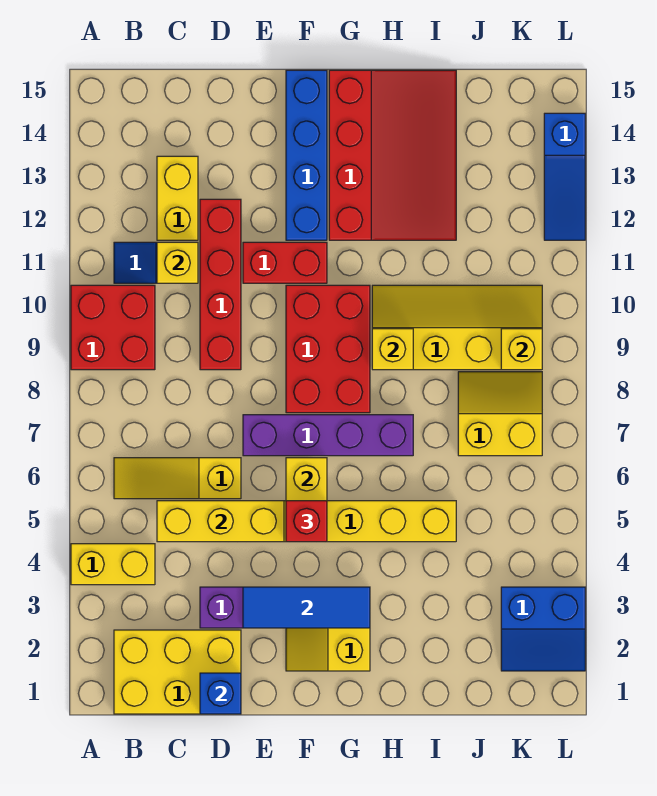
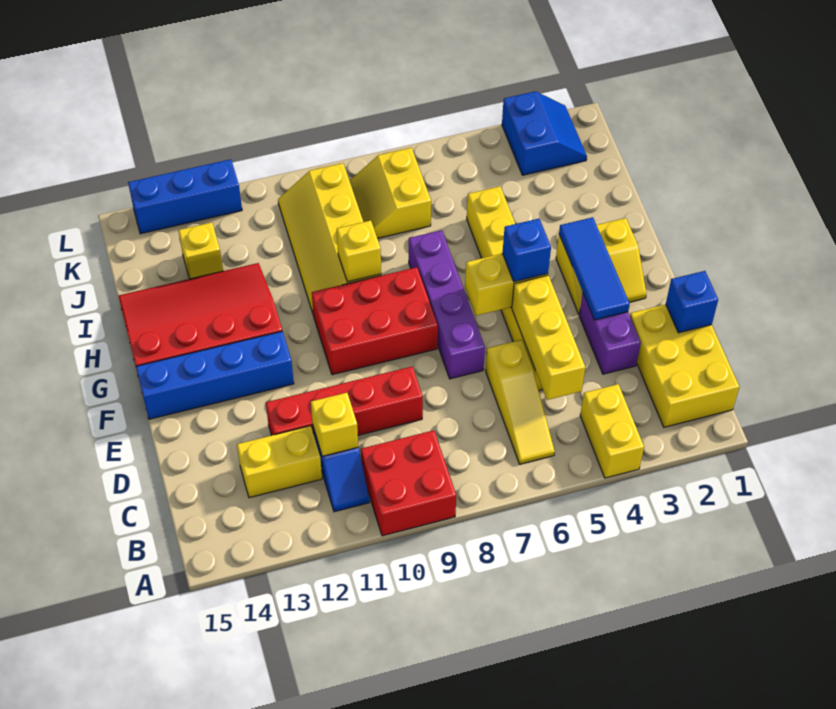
red brick E11:F11 level 1 -> none
red brick F5 level 3 -> blue brick F5 level 3
yellow brick K9 level 2 -> yellow brick J13 level 1
blue slope L12:L14 level 1 top 14 -> blue brick L12:L14 level 1

